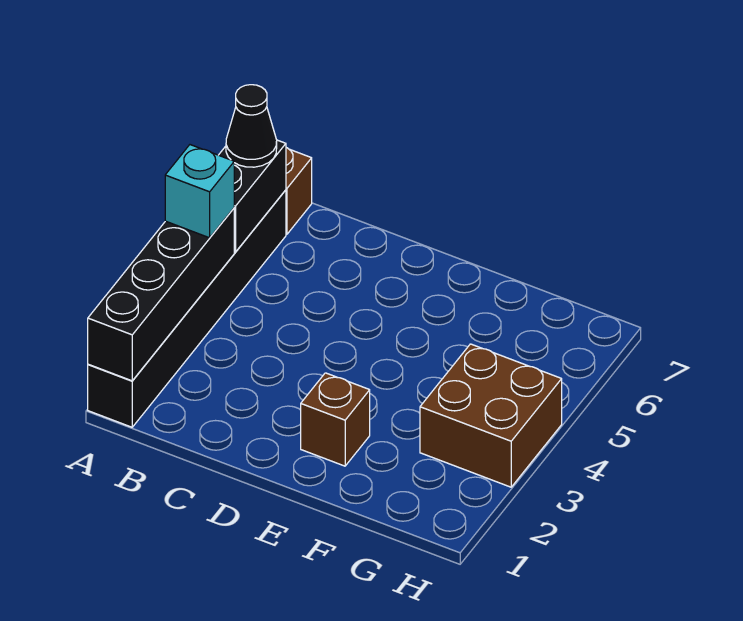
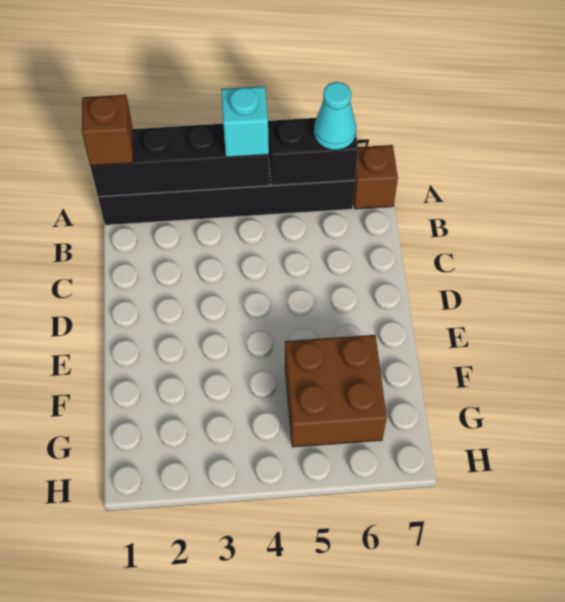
black cone A6 level 3 -> cyan cone A6 level 3
brown brick E2 level 1 -> brown brick A1 level 3
brown brick G3:H4 level 1 -> brown brick F5:G6 level 1

